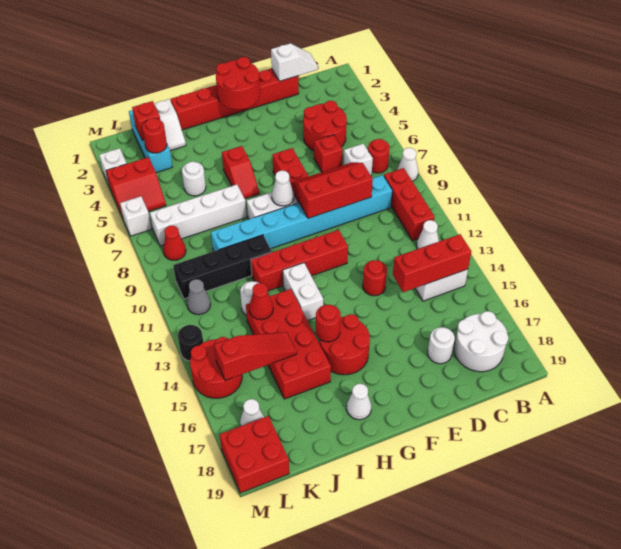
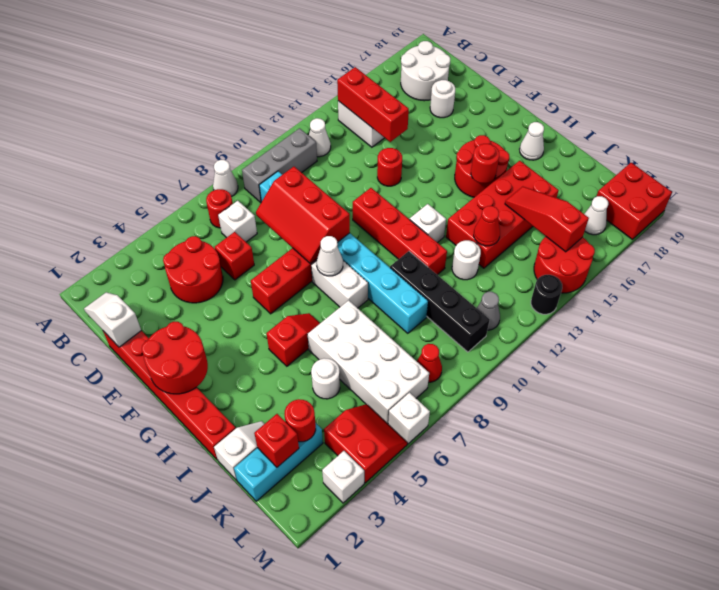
red brick B9:B11 level 1 -> grey brick B9:B11 level 1
white brick H12:H13 level 1 -> white brick H12 level 1
white brick I7:L7 level 1 -> white brick I6:L7 level 1

